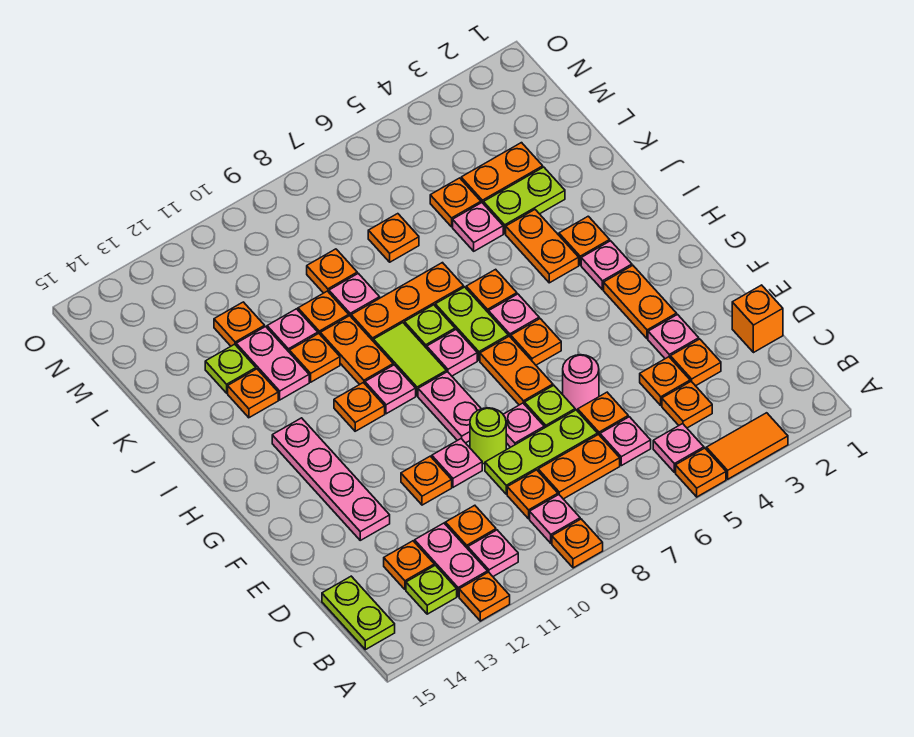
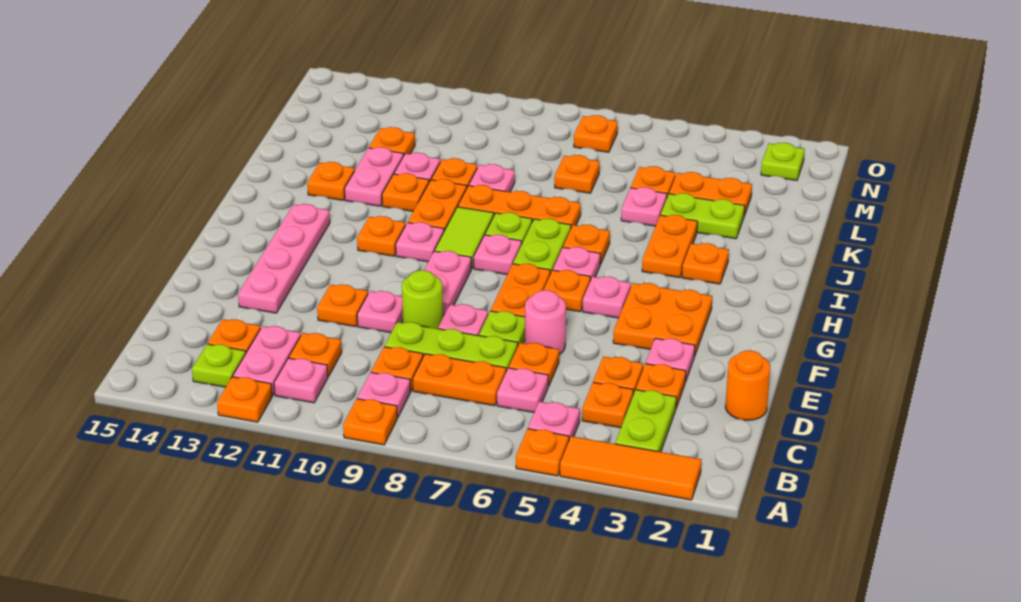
orange tile A3:A4 level 1 -> orange tile A2:A4 level 1
lime plate B15:C15 level 1 -> lime plate B3:C3 level 1
orange brick D1 level 1 -> orange round brick D1 level 1
orange plate F3:G3 level 1 -> orange plate F3:G4 level 1
pink plate H3 level 1 -> pink plate G5 level 1
lime plate K13 level 1 -> lime plate N2 level 1
orange plate L9 level 1 -> orange plate N7 level 1

